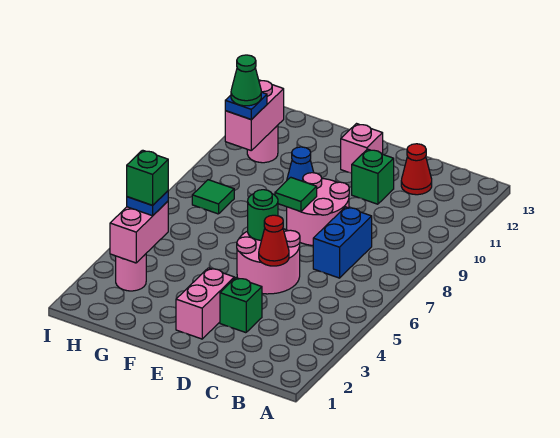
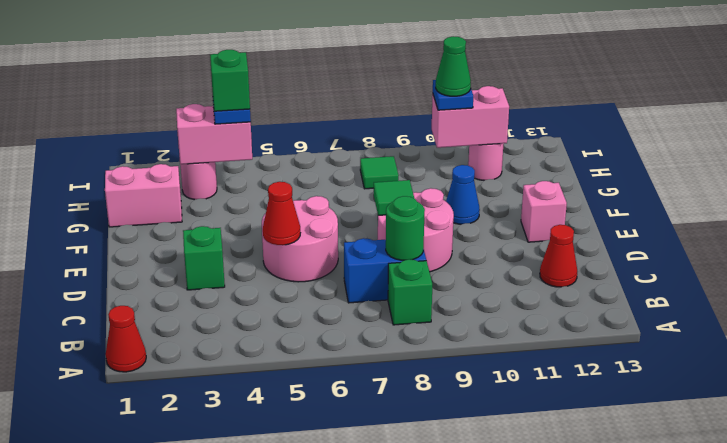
none -> red cone A1 level 1
green brick D11 level 1 -> green brick B8 level 1
pink brick E2:E3 level 1 -> pink brick G1:G2 level 1
green round brick E6 level 2 -> green round brick C8 level 2

